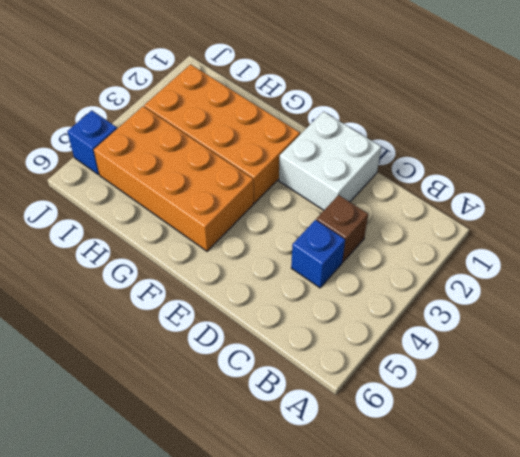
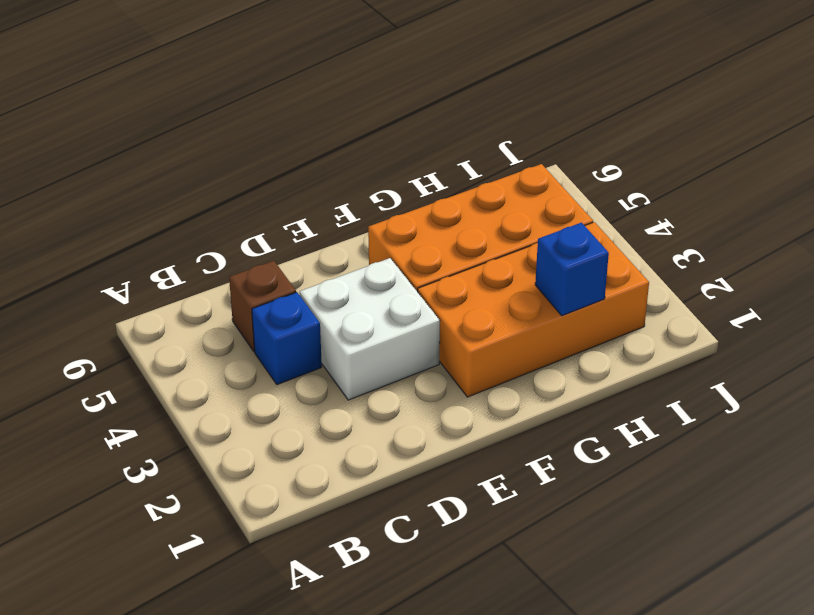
brown brick C3 level 1 -> brown brick C5 level 1
white brick D1:E2 level 1 -> white brick D3:E4 level 1
blue brick J5 level 1 -> blue brick H2 level 2

